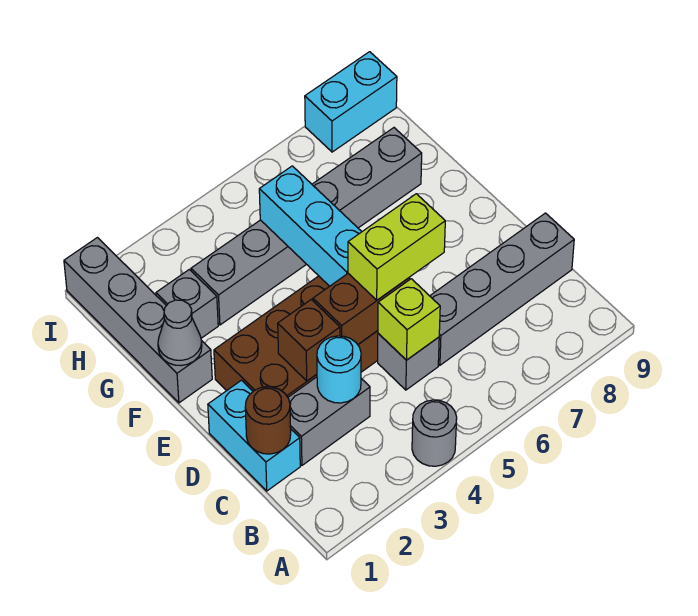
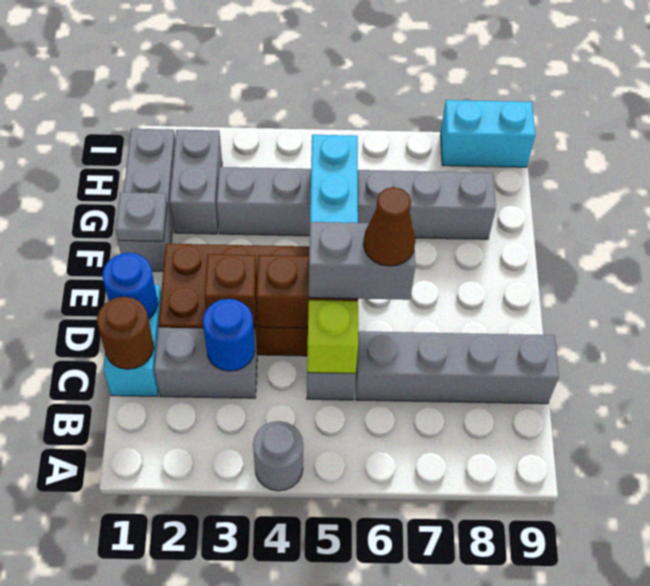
cyan round brick C3 level 2 -> blue round brick C3 level 2
none -> blue round brick D1 level 2
lime brick D5:D6 level 3 -> grey brick D5:D6 level 3
none -> brown cone D6 level 4
grey brick F1:I1 level 1 -> grey brick F1:H1 level 1
grey cone F1 level 2 -> grey plate F1 level 2
grey brick G2 level 1 -> grey brick G2:H2 level 1

